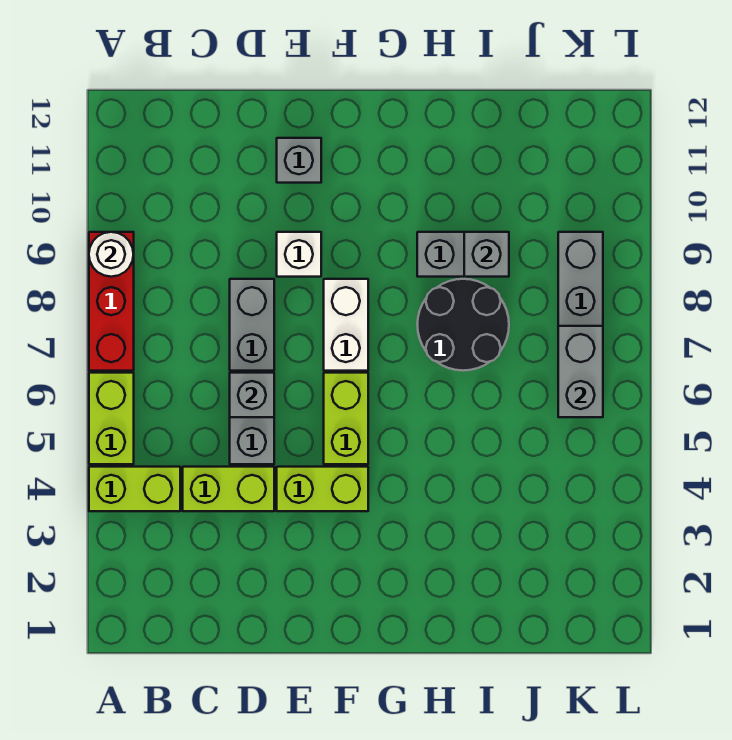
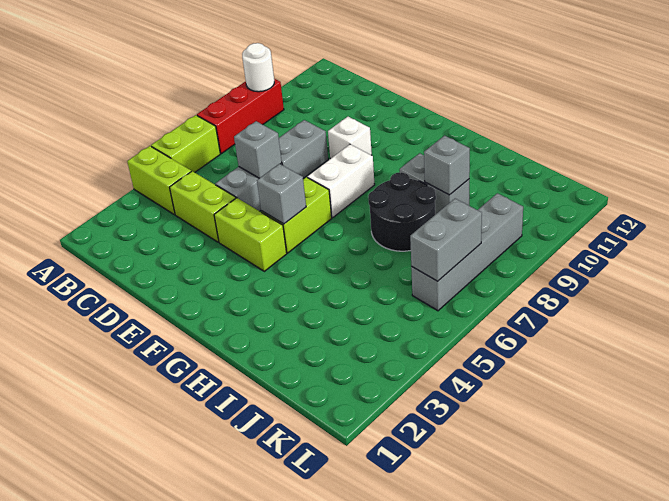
grey brick E11 level 1 -> grey brick F5 level 2

